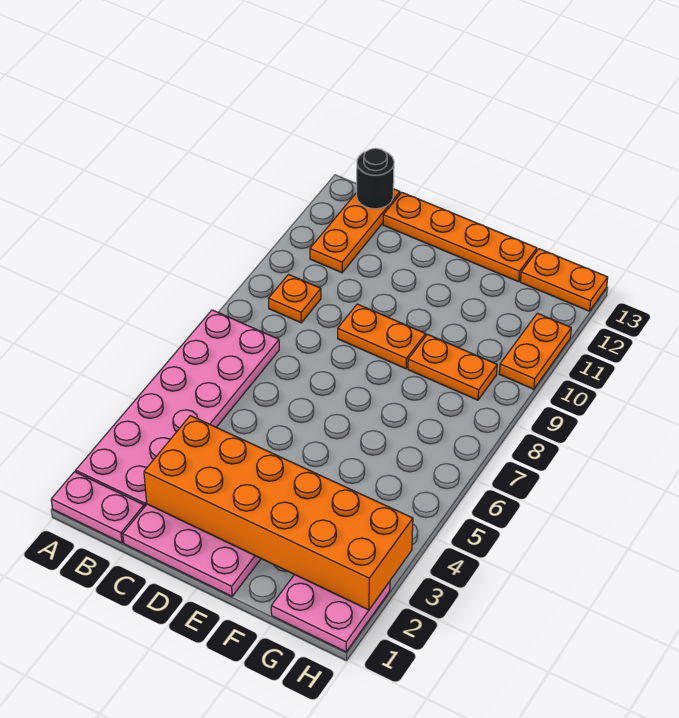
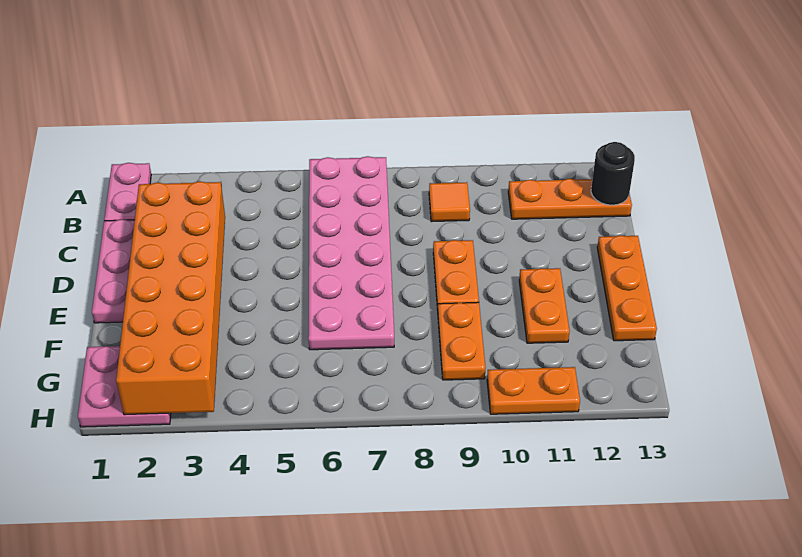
pink plate A2:B7 level 1 -> pink plate A6:F7 level 1
orange plate B9 level 1 -> orange tile B9 level 1
orange plate C13:F13 level 1 -> orange plate D13:F13 level 1
orange plate G13:H13 level 1 -> orange plate E11:F11 level 1

